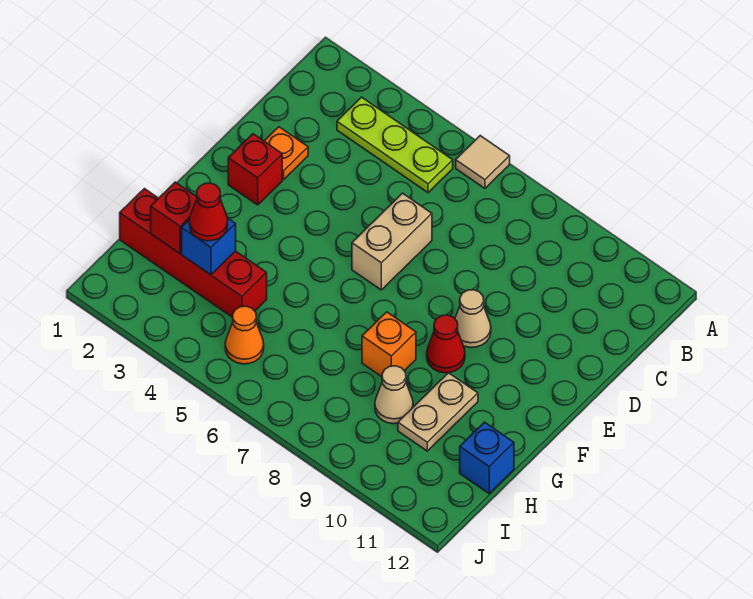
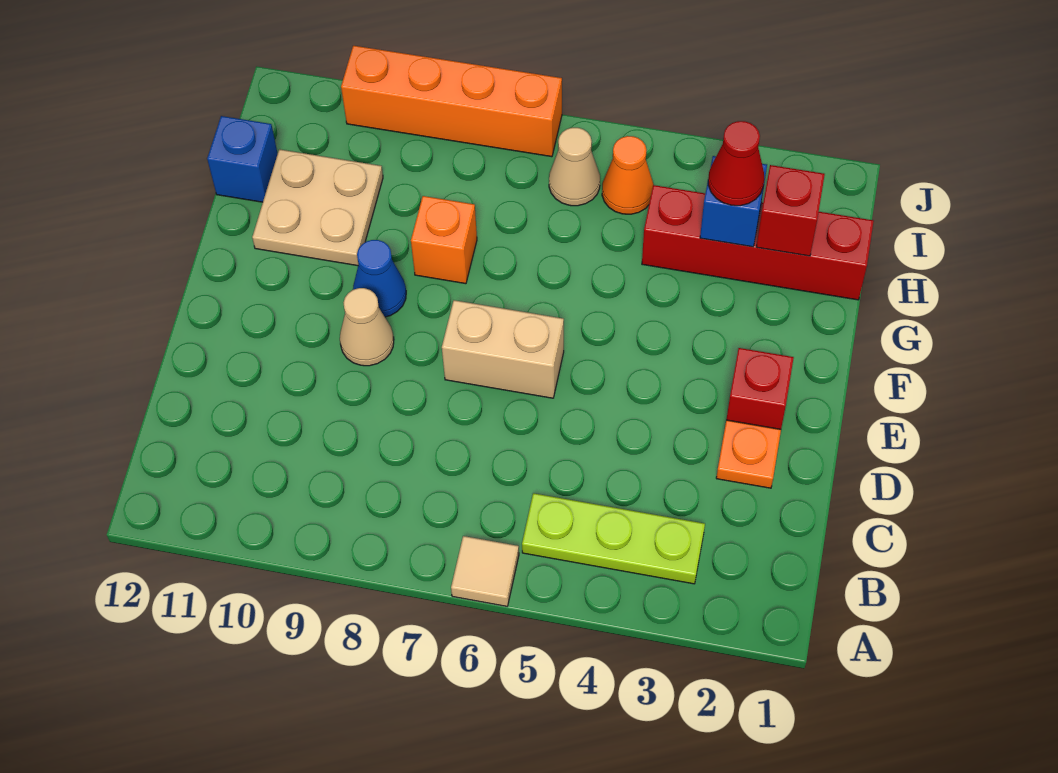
tan brick D6:E6 level 1 -> tan brick E6:E7 level 1
red cone F9 level 1 -> blue cone F9 level 1
tan plate G10:H10 level 1 -> tan plate G10:H11 level 1
tan cone H9 level 1 -> tan cone I6 level 1
none -> orange brick J7:J10 level 1

